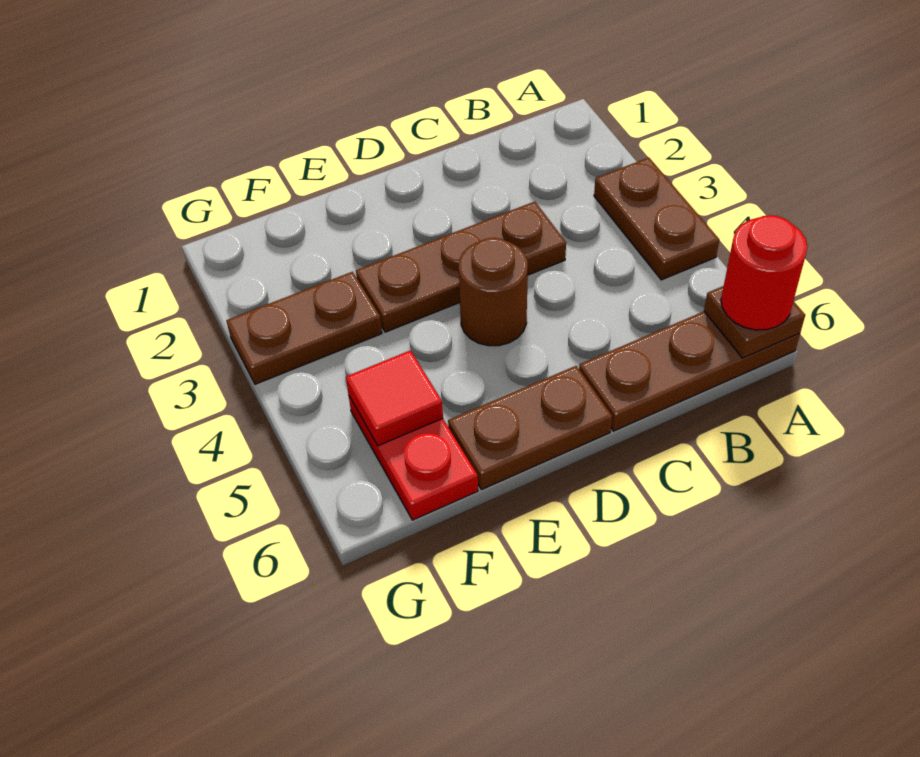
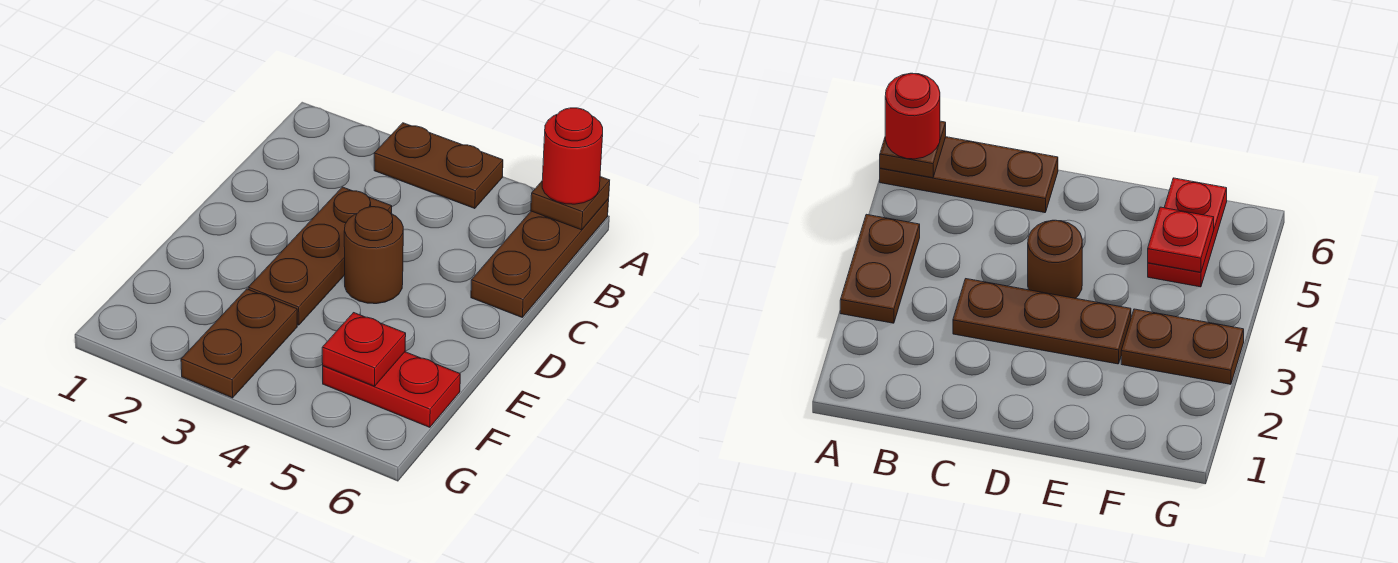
brown plate D6:E6 level 1 -> none
red tile F5 level 2 -> red plate F5 level 2

